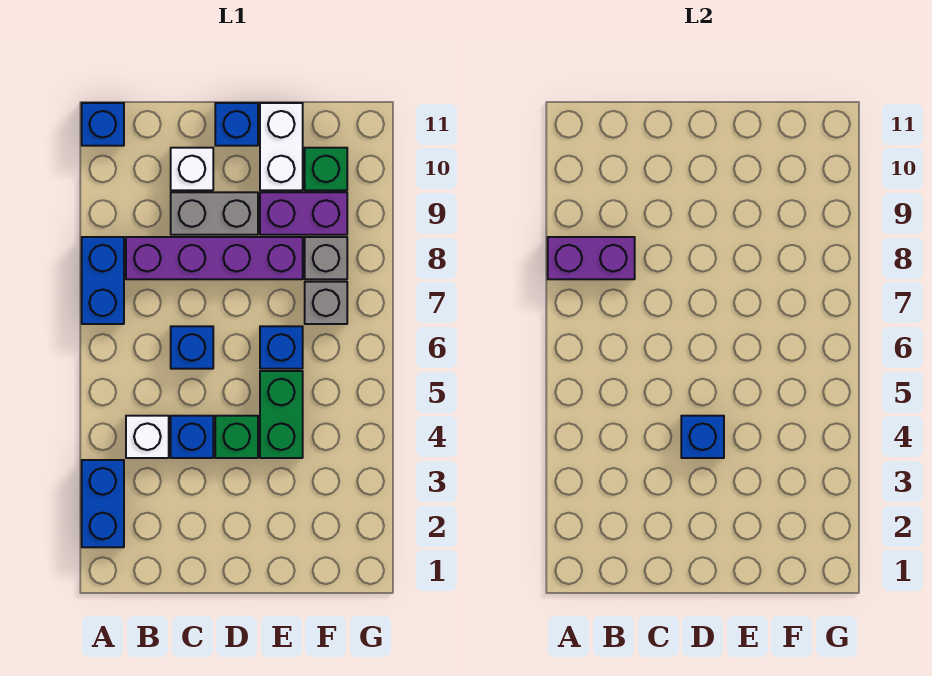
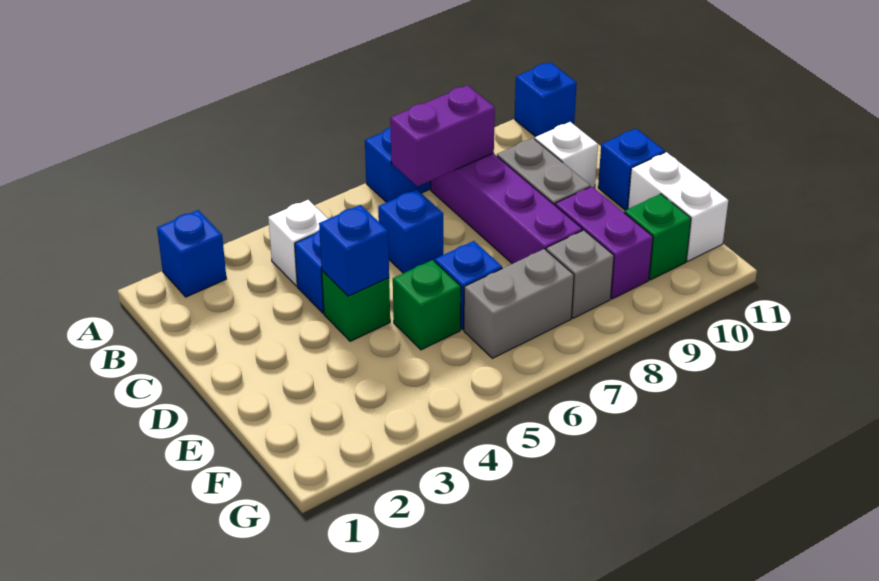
blue brick A2:A3 level 1 -> blue brick A2 level 1
purple brick A8:B8 level 2 -> purple brick B7:B8 level 2
green brick E4:E5 level 1 -> green brick E5 level 1
white brick E10:E11 level 1 -> white brick E11:F11 level 1
grey brick F7 level 1 -> grey brick F6:F7 level 1

